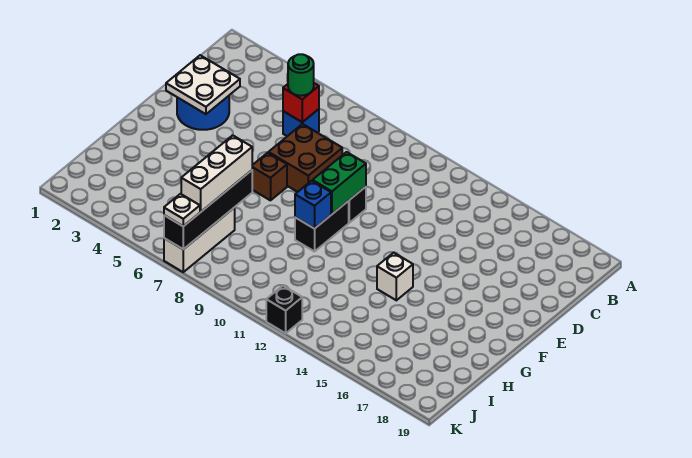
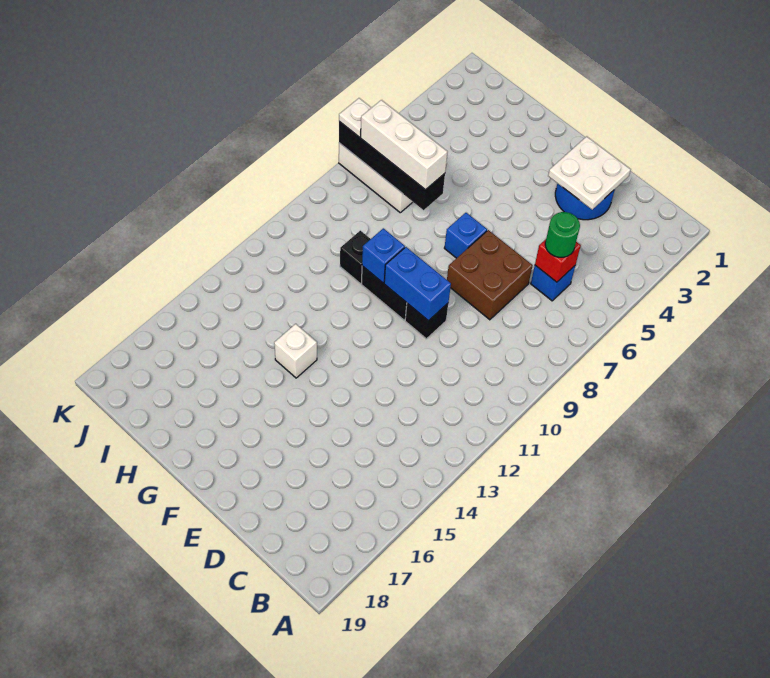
green brick E10:F10 level 2 -> blue brick E10:F10 level 2
brown brick F7 level 1 -> blue brick F7 level 1
black brick K12 level 1 -> black brick H10 level 1

